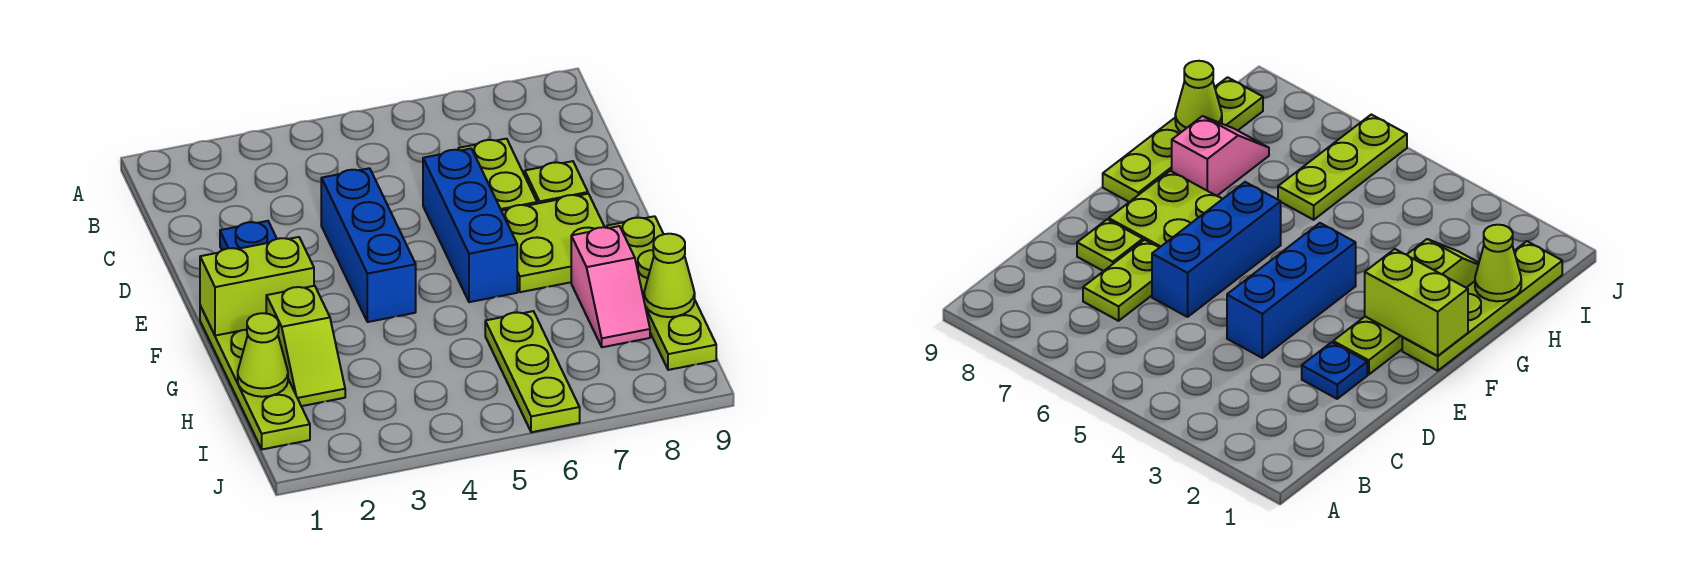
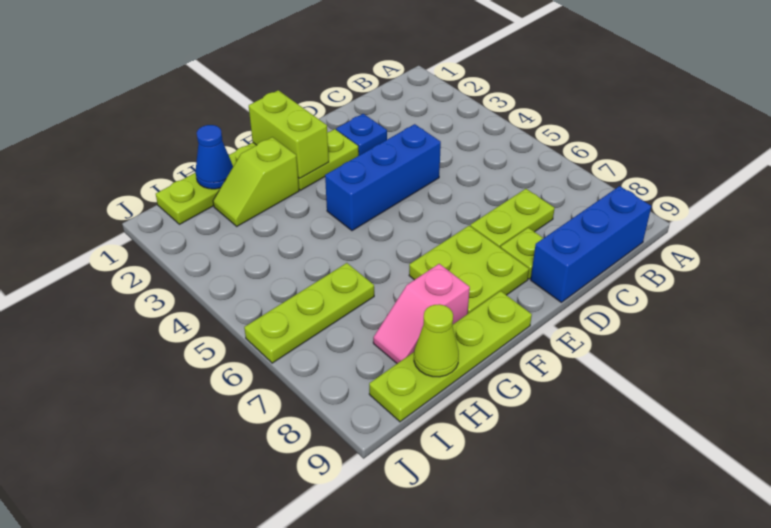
blue brick D6:F6 level 1 -> blue brick B9:D9 level 1
lime cone H1 level 2 -> blue cone H1 level 2

